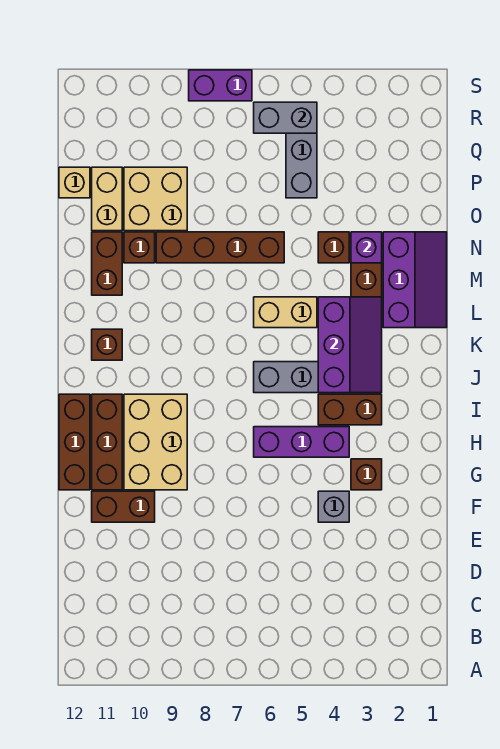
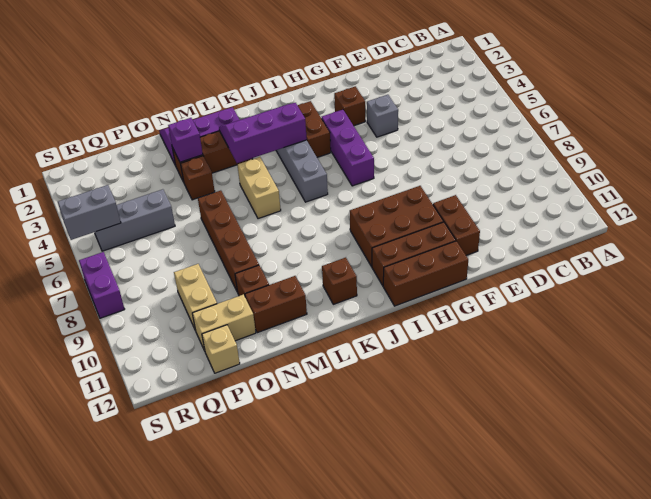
tan brick G9:I10 level 1 -> brown brick G9:I10 level 1
tan brick O9:P10 level 1 -> tan brick P9:P10 level 1
grey brick R5:R6 level 2 -> grey brick R5:S5 level 2

